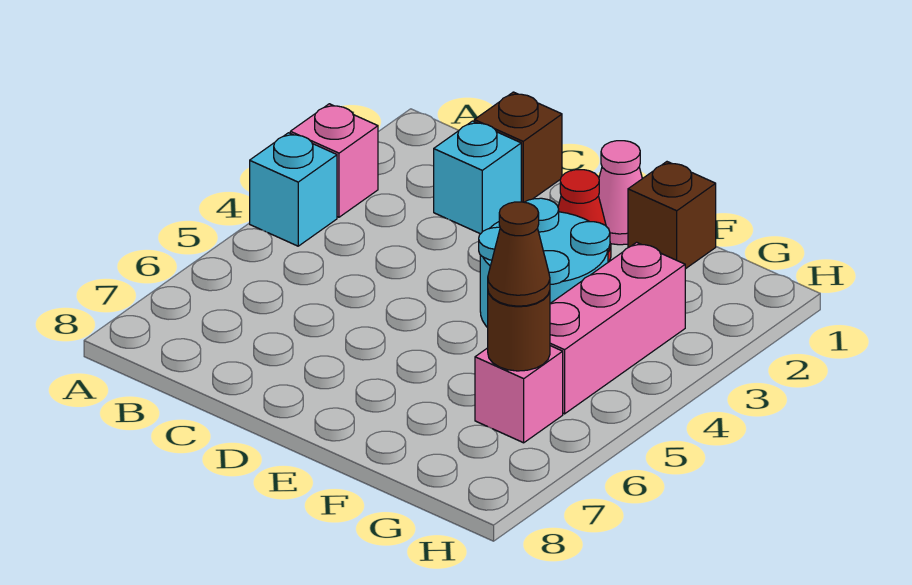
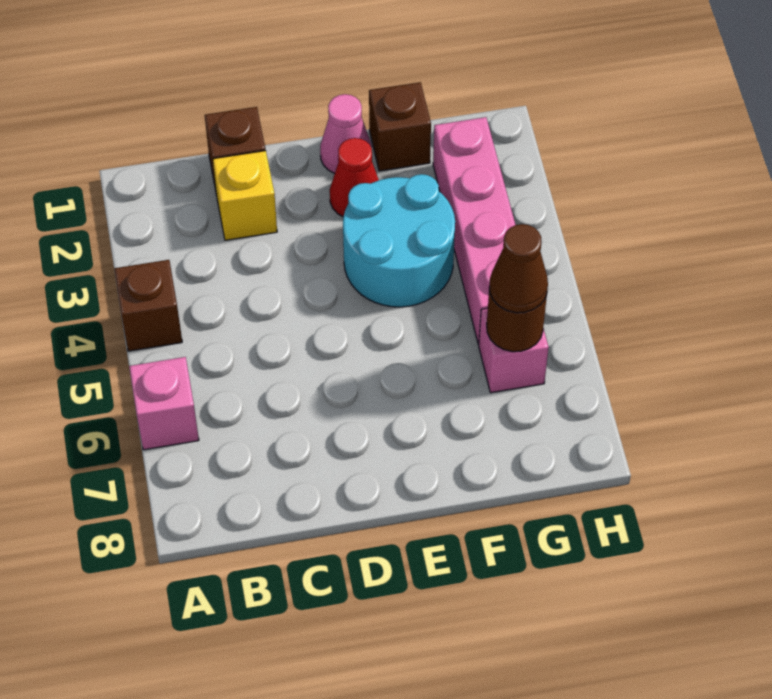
pink brick A3 level 1 -> pink brick A6 level 1
cyan brick A4 level 1 -> brown brick A4 level 1
cyan brick C2 level 1 -> yellow brick C2 level 1
pink brick G3:G5 level 1 -> pink brick G2:G5 level 1

